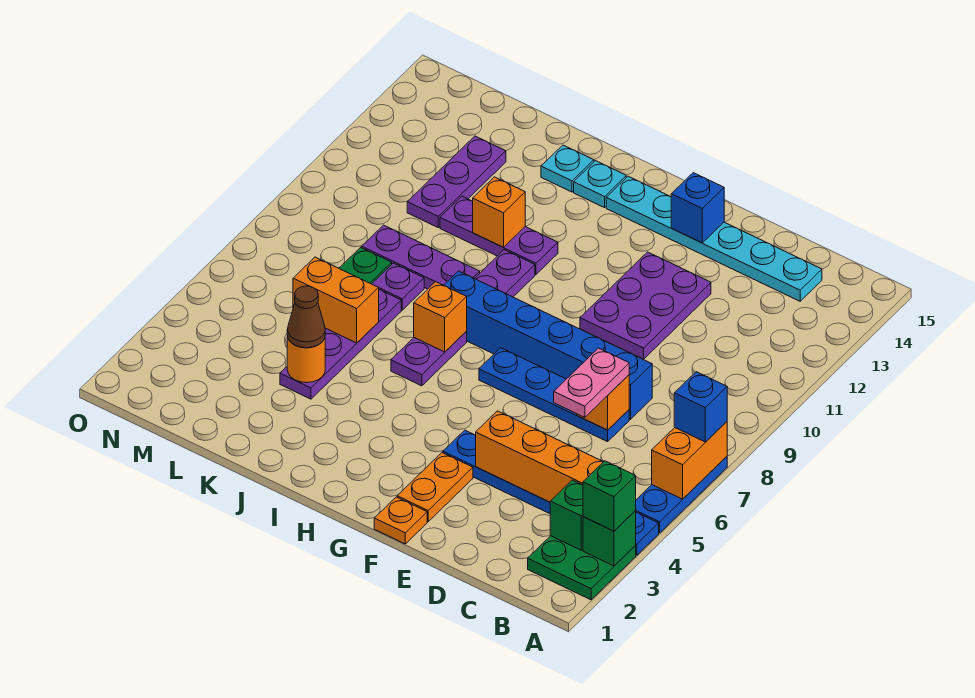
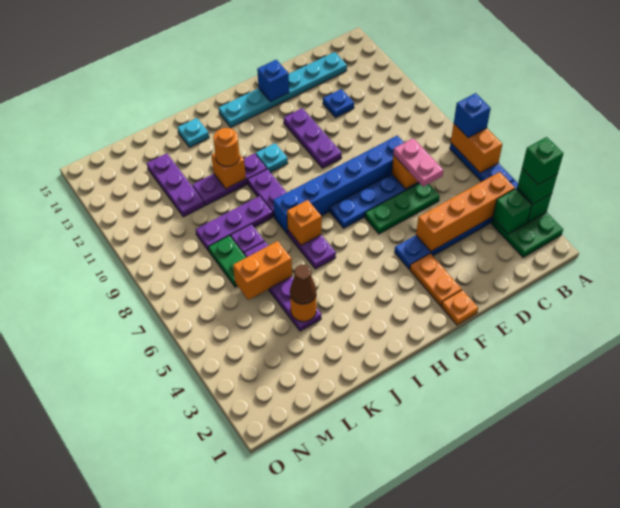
none -> green brick A3 level 4
none -> green plate D6:F6 level 1
none -> blue plate D12 level 1
purple plate E10:F12 level 1 -> purple plate F10:F12 level 1
cyan plate I14 level 1 -> cyan plate H11 level 1
none -> orange round brick J11 level 3

